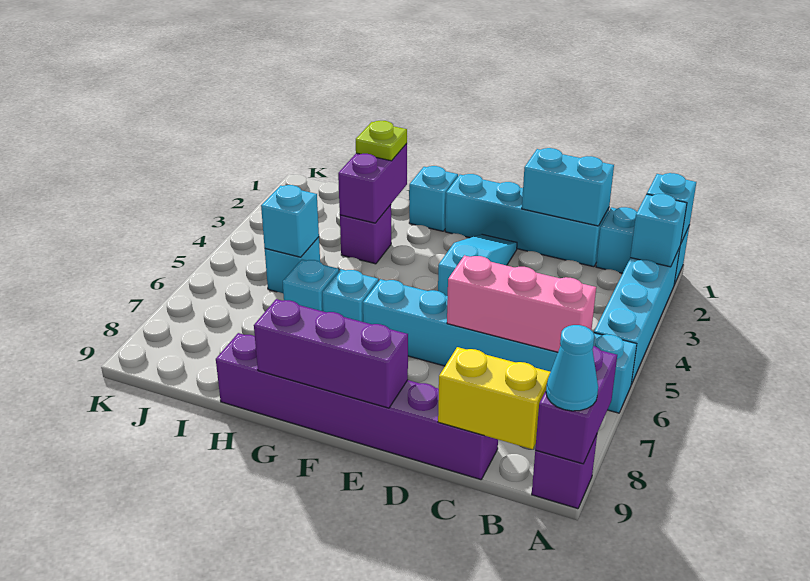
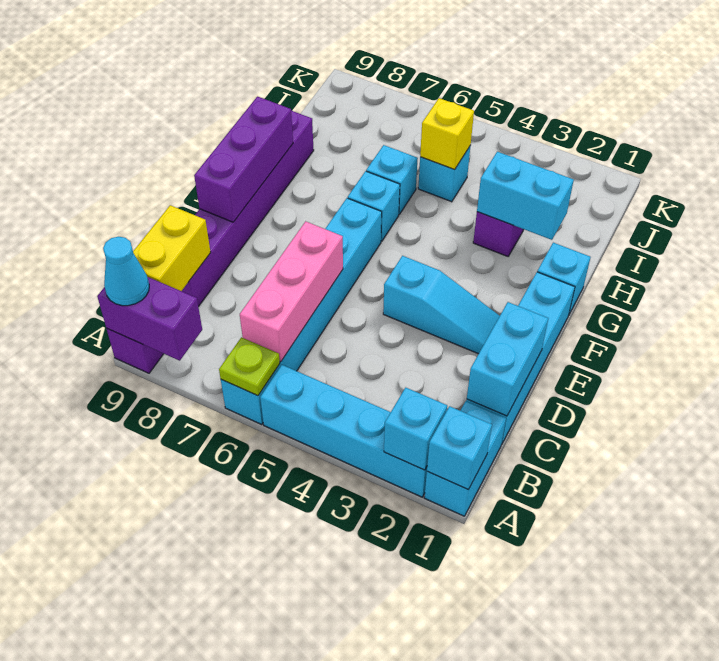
purple brick H2:H3 level 2 -> cyan brick H2:H3 level 2
lime plate H2 level 3 -> lime plate A6 level 2
cyan brick I5 level 2 -> yellow brick I5 level 2

